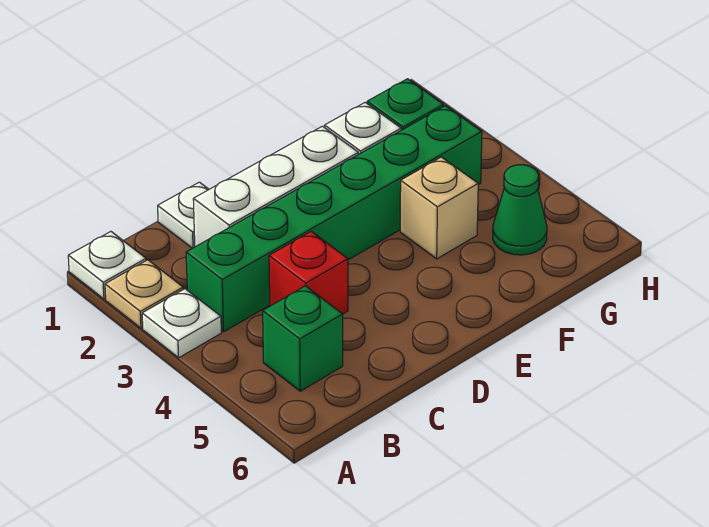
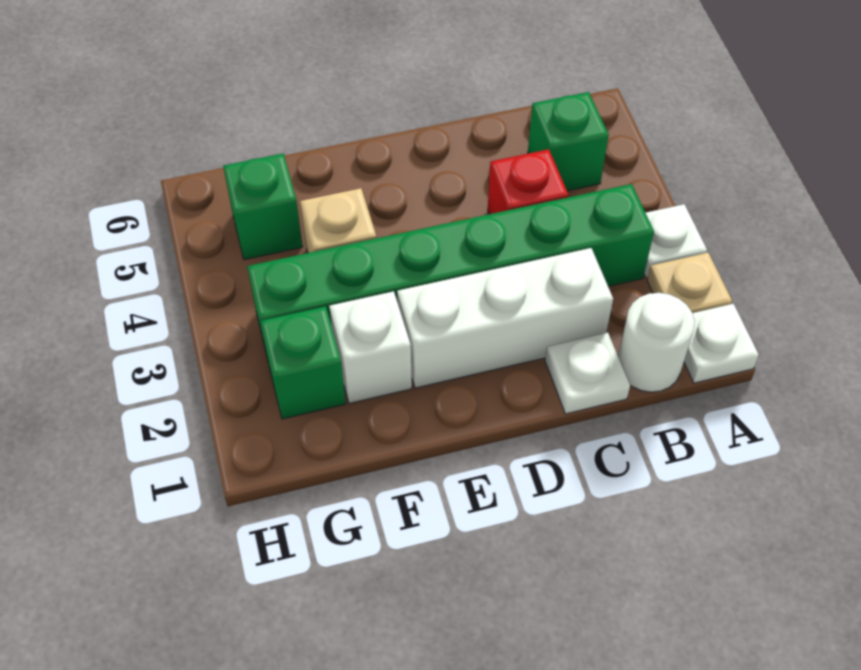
none -> white round brick B1 level 1
green cone G5 level 1 -> green brick G5 level 1

